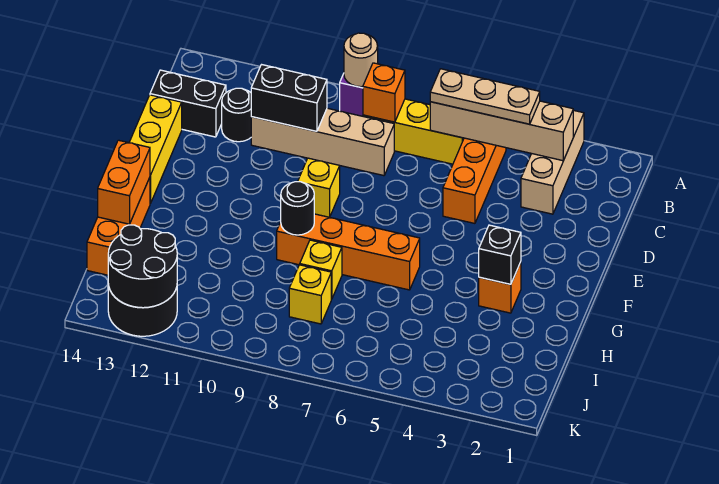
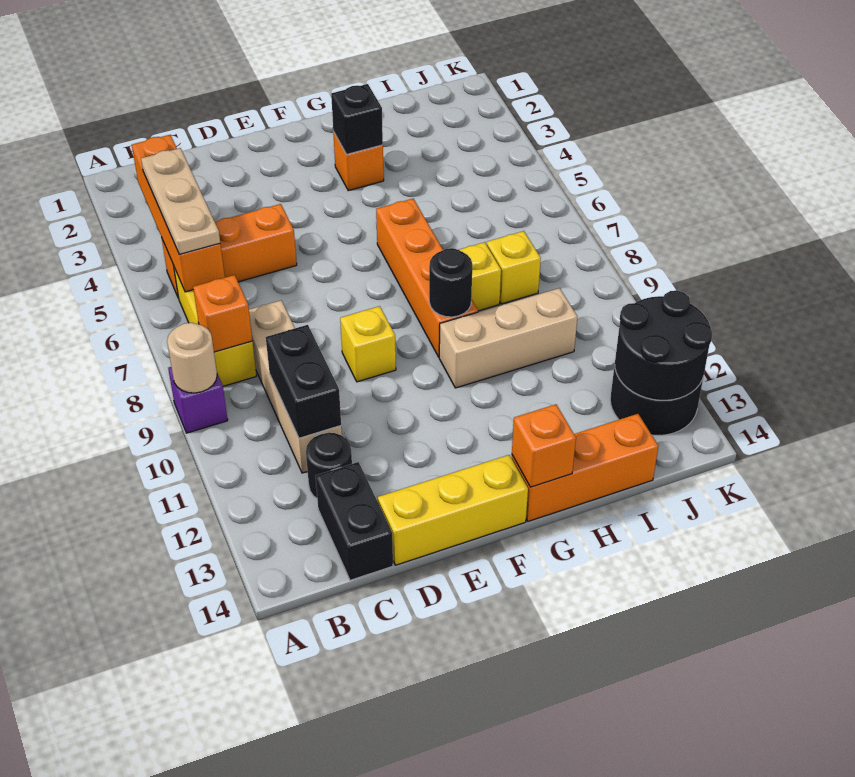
tan brick A3:C3 level 1 -> tan brick G10:I10 level 1
tan brick B3:B6 level 2 -> orange brick B3:B6 level 2
orange brick G14:H14 level 2 -> orange brick G14 level 2

